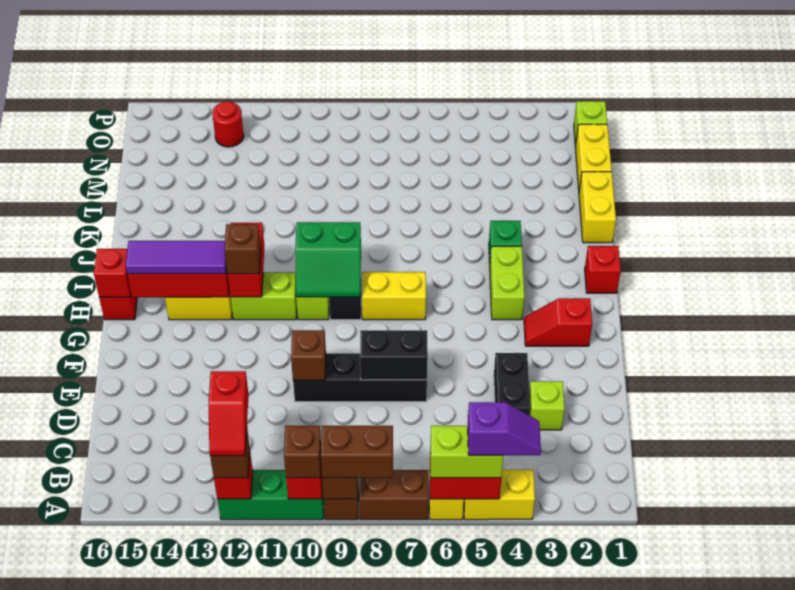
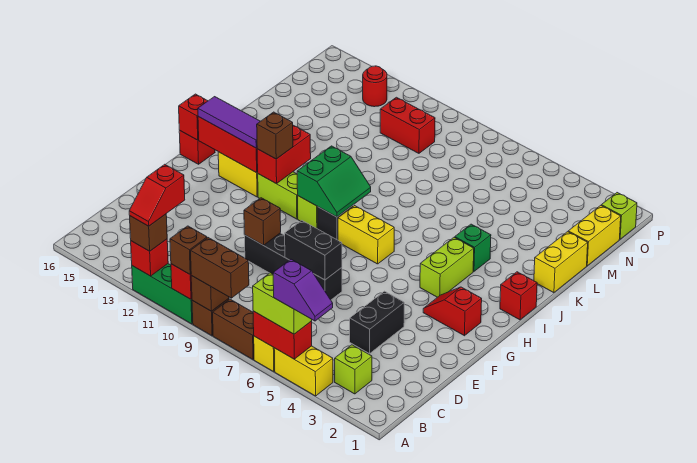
lime brick D3 level 1 -> lime brick B3 level 1
green slope H9:I10 level 2 top I -> green slope H9:I10 level 2 top 10
none -> red brick N10:N11 level 1

